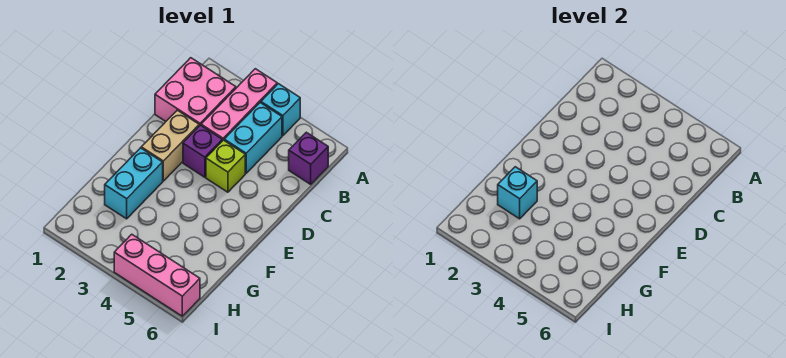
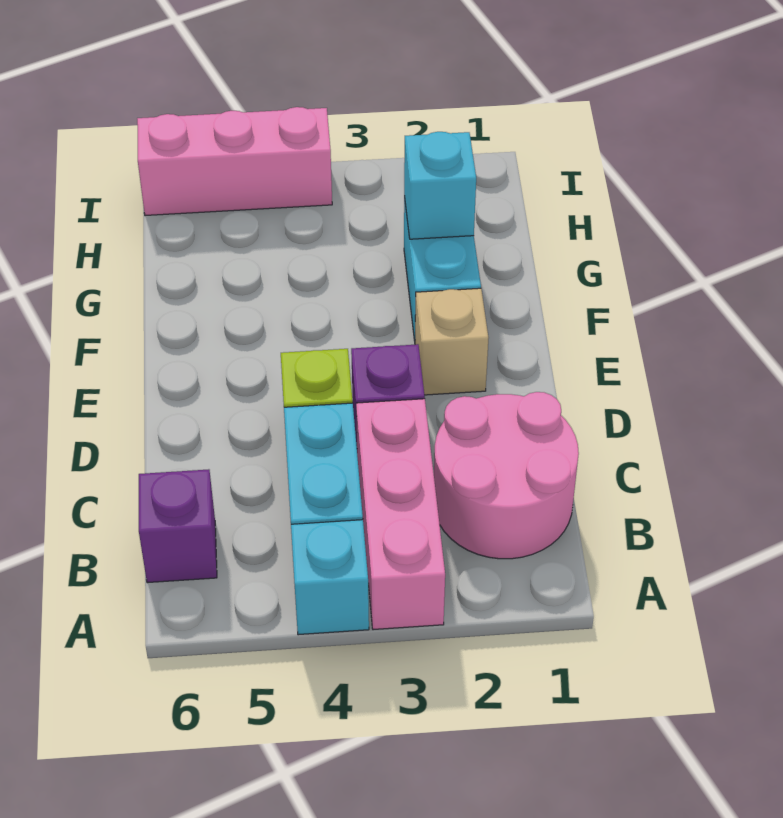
pink brick B1:C2 level 1 -> pink round brick B1:C2 level 1
tan brick D2:E2 level 1 -> tan brick E2 level 1

